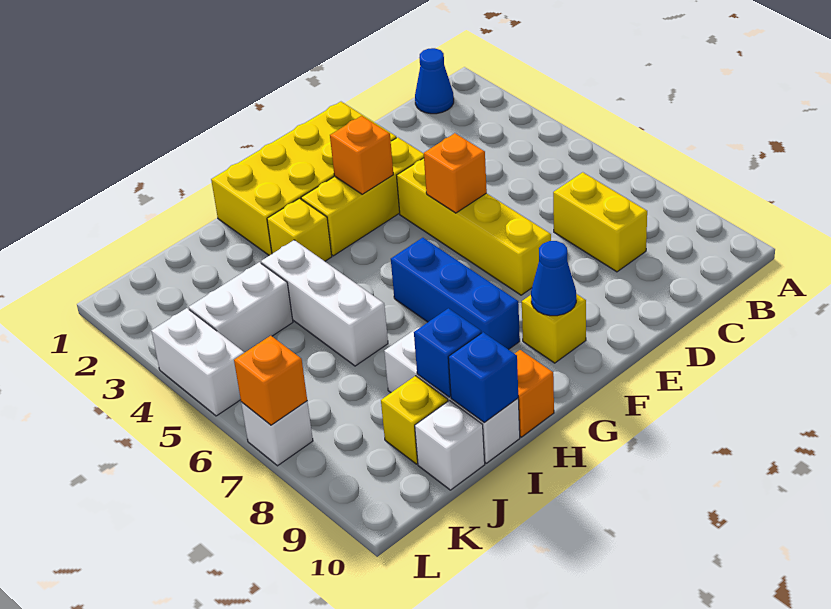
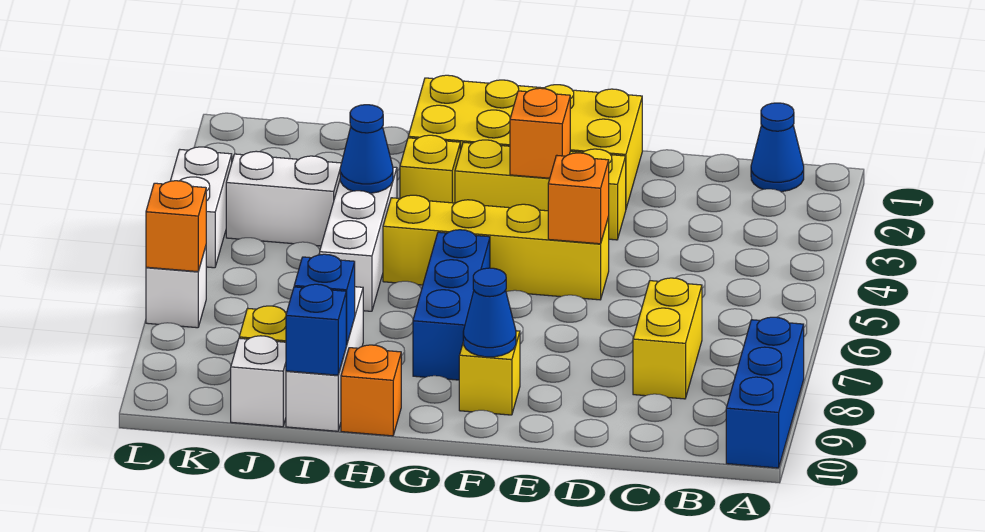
none -> blue brick A8:A10 level 1
yellow brick E4:E7 level 1 -> yellow brick E5:H5 level 1
none -> blue cone I4 level 2

